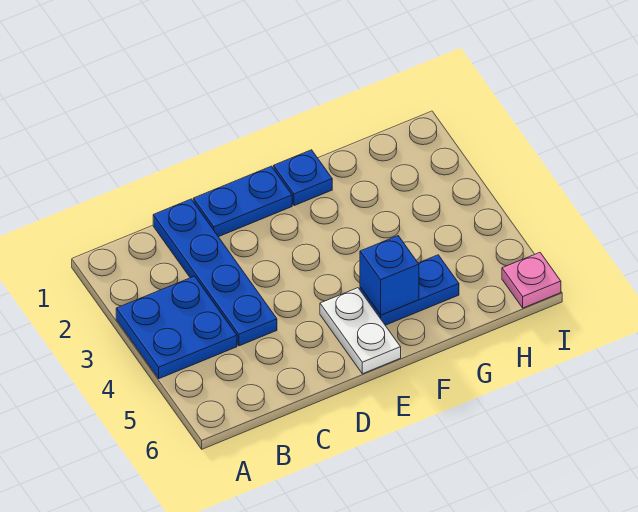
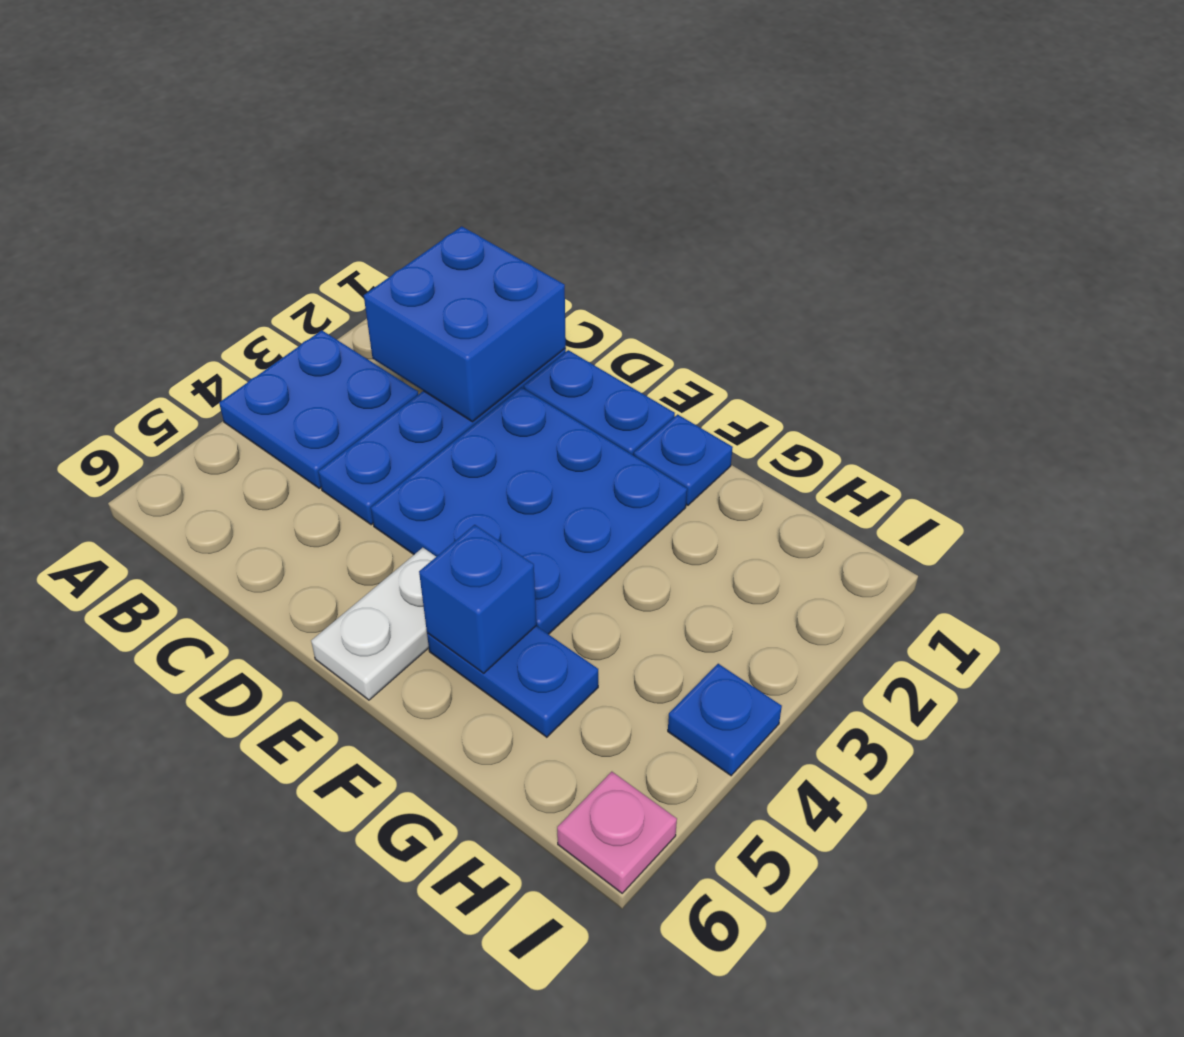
none -> blue brick B1:C2 level 2
none -> blue plate D2:F4 level 1
none -> blue plate I4 level 1

